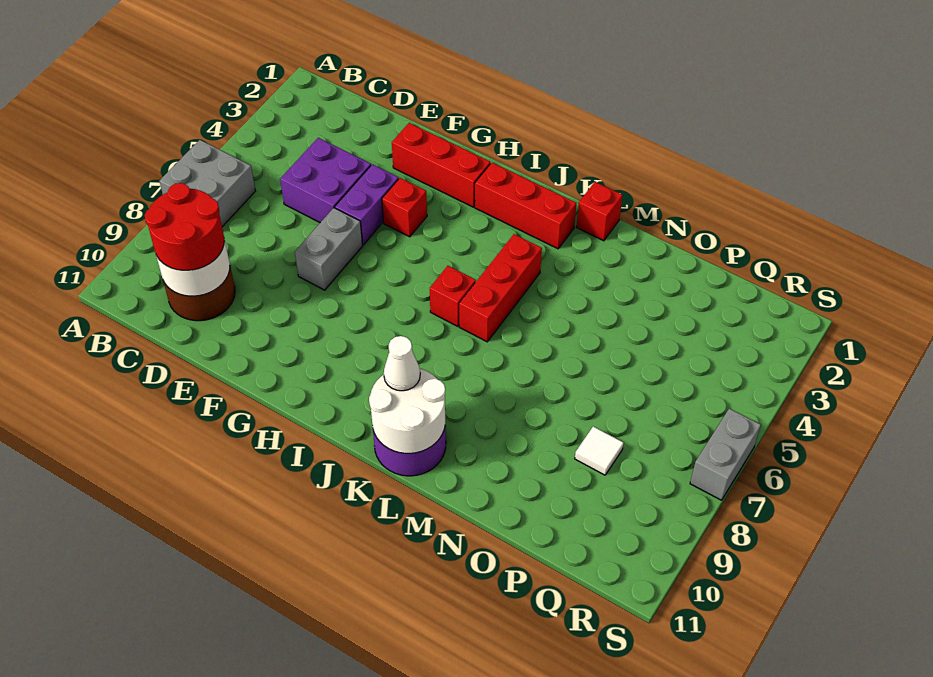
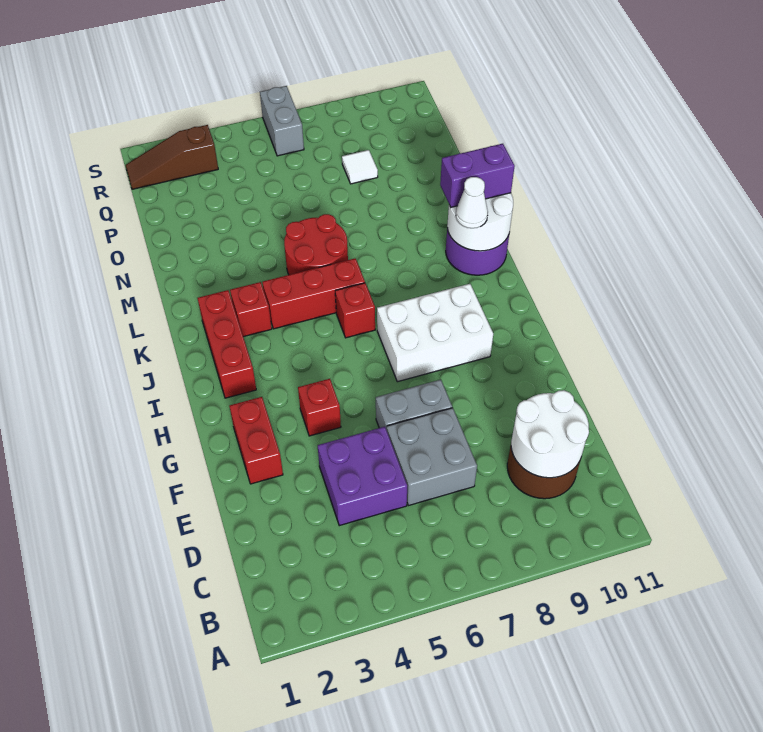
grey brick A6:B7 level 1 -> grey brick D6:E7 level 1
red round brick C9:D10 level 3 -> red round brick L5:M6 level 1
red brick F2:H2 level 1 -> red brick F2:G2 level 1
purple brick F4:F5 level 1 -> purple brick L10:L11 level 3
none -> white brick H7:I9 level 1
red brick L1 level 1 -> red brick K3 level 1
none -> brown slope R1:R3 level 1 top 3
grey brick S6:S7 level 1 -> grey brick R6:S6 level 1

